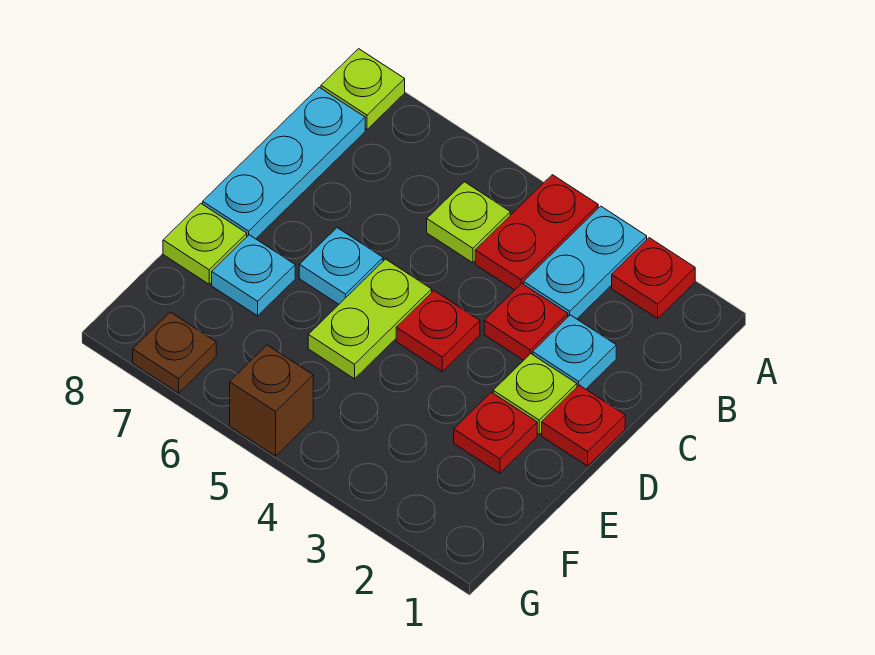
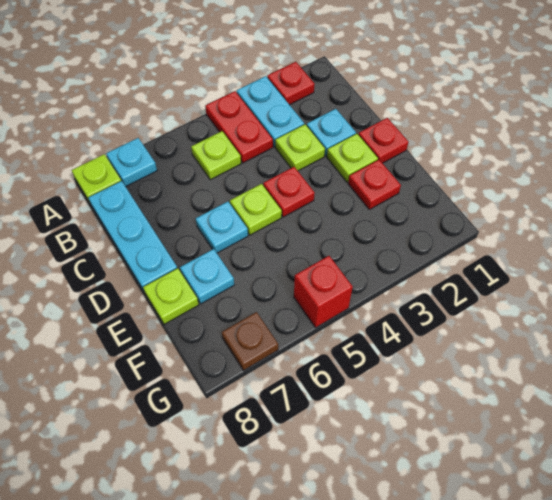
none -> cyan plate A7 level 1
red plate C3 level 1 -> lime plate C3 level 1
lime plate D5:E5 level 1 -> lime plate D5 level 1
brown brick G5 level 1 -> red brick G5 level 1

